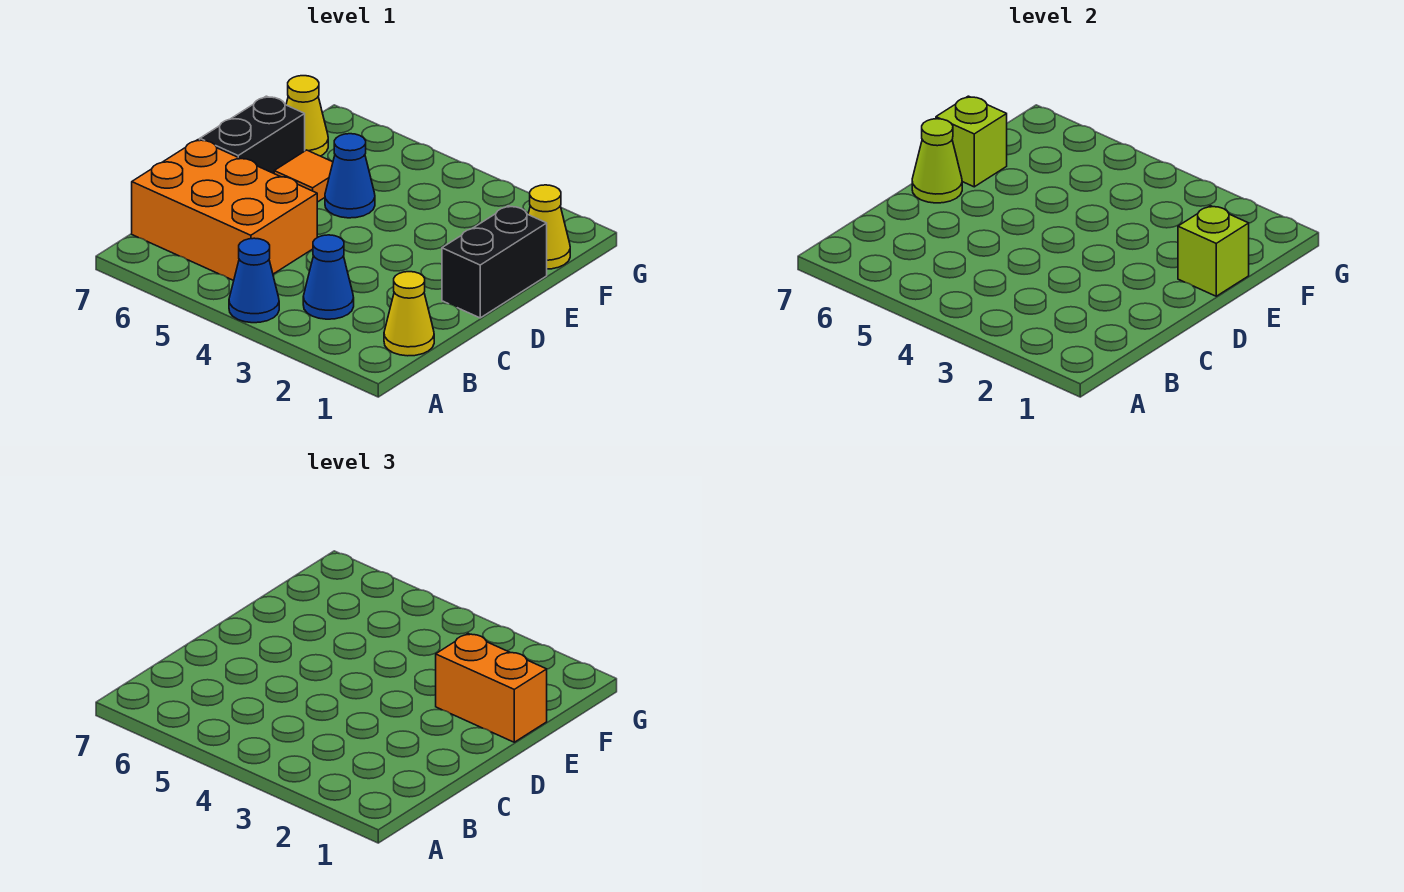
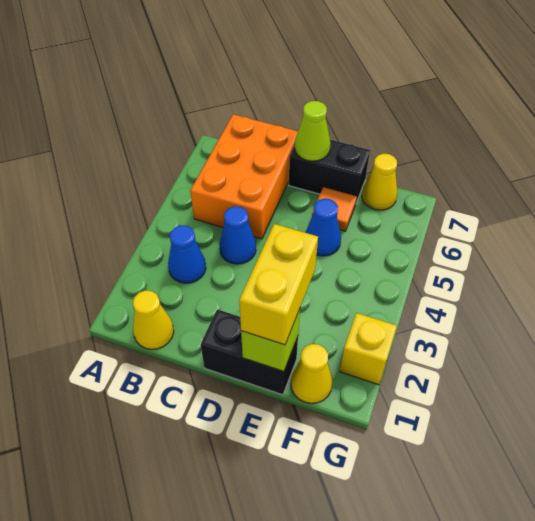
blue cone A4 level 1 -> blue cone C4 level 1
orange brick E1:E2 level 3 -> yellow brick E1:E2 level 3
lime brick E7 level 2 -> none
none -> yellow brick G2 level 1

